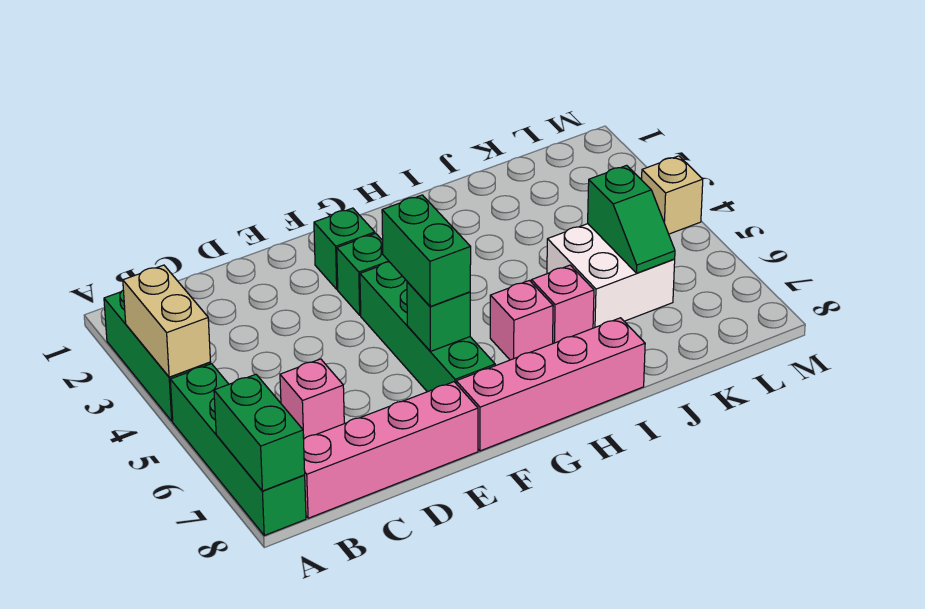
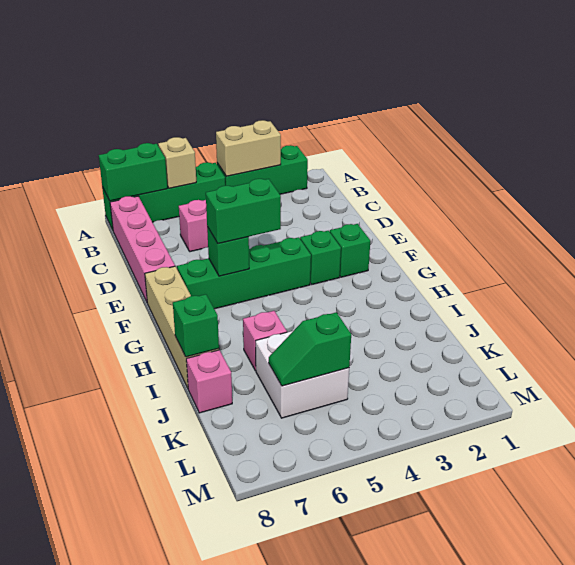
pink brick F8:I8 level 1 -> tan brick F8:I8 level 1
pink brick H6 level 1 -> pink brick J8 level 1
none -> green brick I8 level 2
tan brick M4 level 1 -> tan brick A6 level 2

